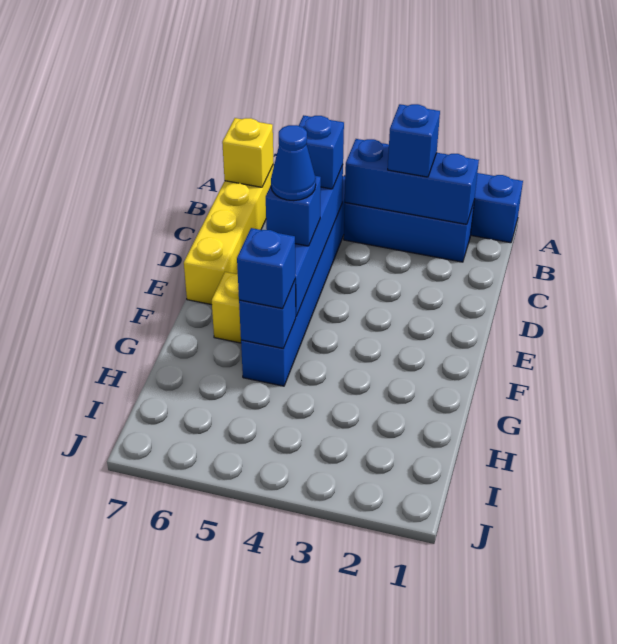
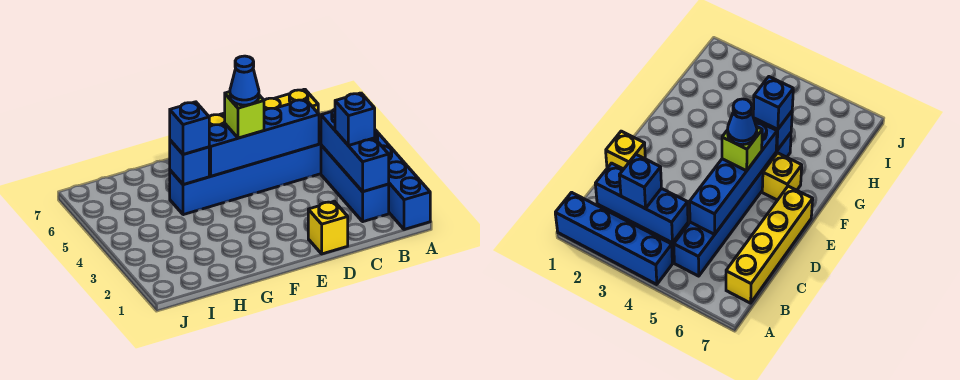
yellow brick B7 level 2 -> yellow brick D1 level 1
blue brick C5 level 3 -> none
blue brick E5 level 3 -> lime brick E5 level 3

